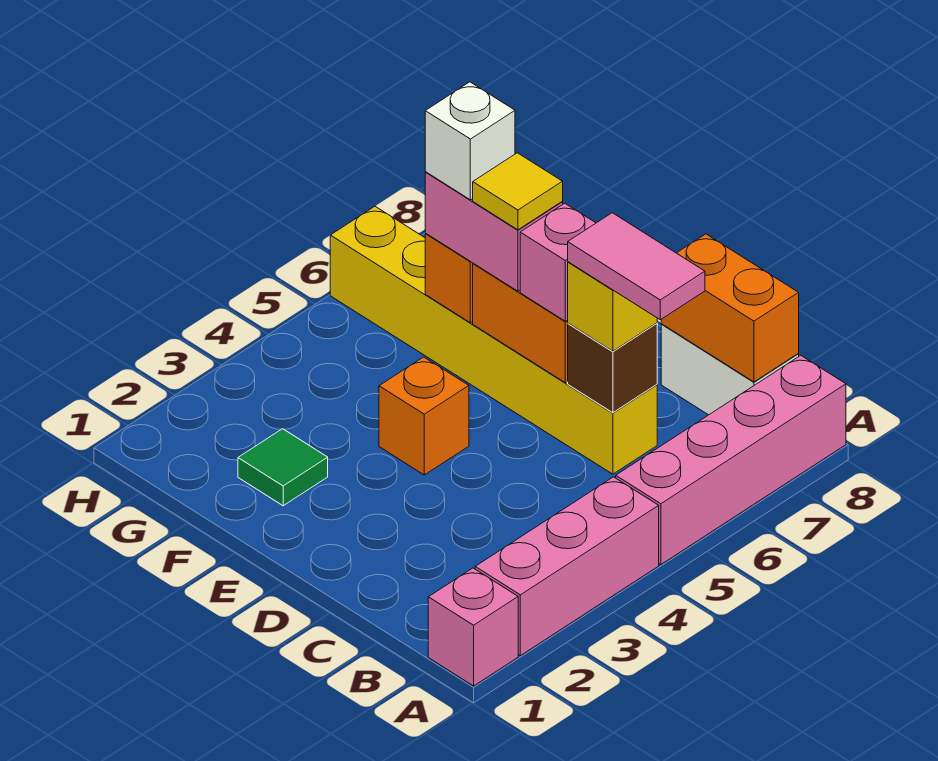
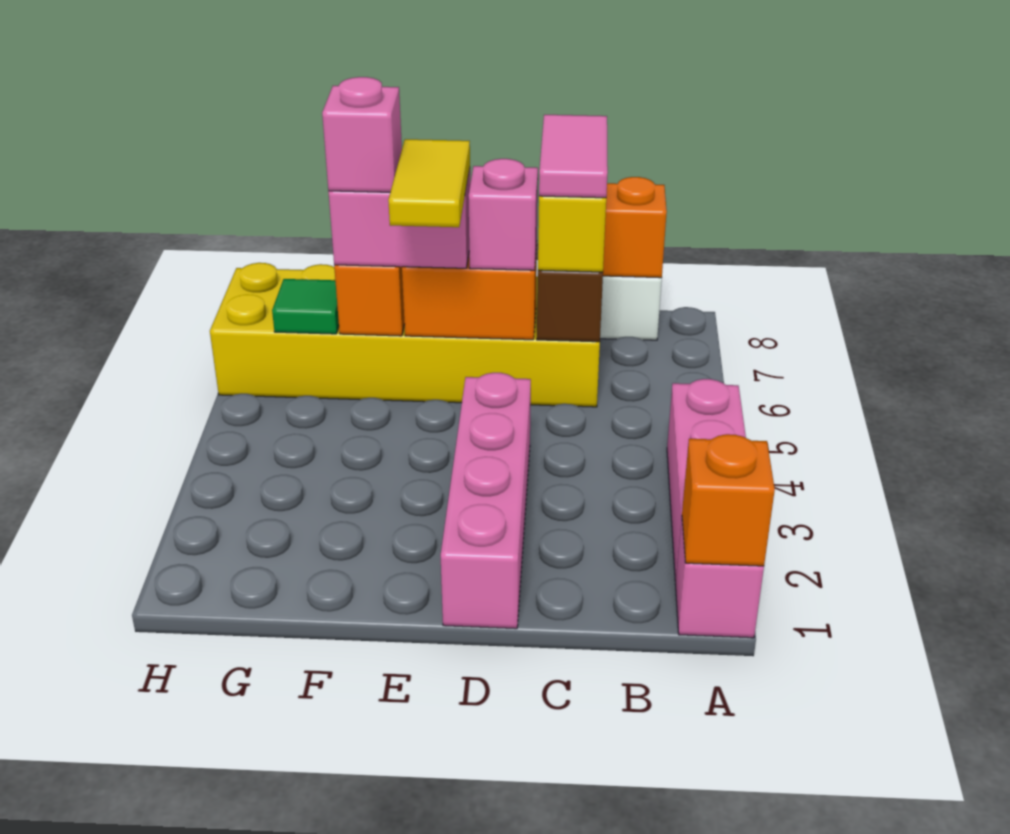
pink brick A5:A8 level 1 -> pink brick D1:D4 level 1
pink tile B6:C6 level 4 -> pink tile C6:C7 level 4
yellow brick C6:H6 level 1 -> yellow brick C6:H7 level 1
orange brick E4 level 1 -> orange brick A1 level 2
yellow tile E6 level 4 -> yellow tile E5:E6 level 4
green tile F2 level 1 -> green tile G6 level 2
white brick F6 level 4 -> pink brick F6 level 4

